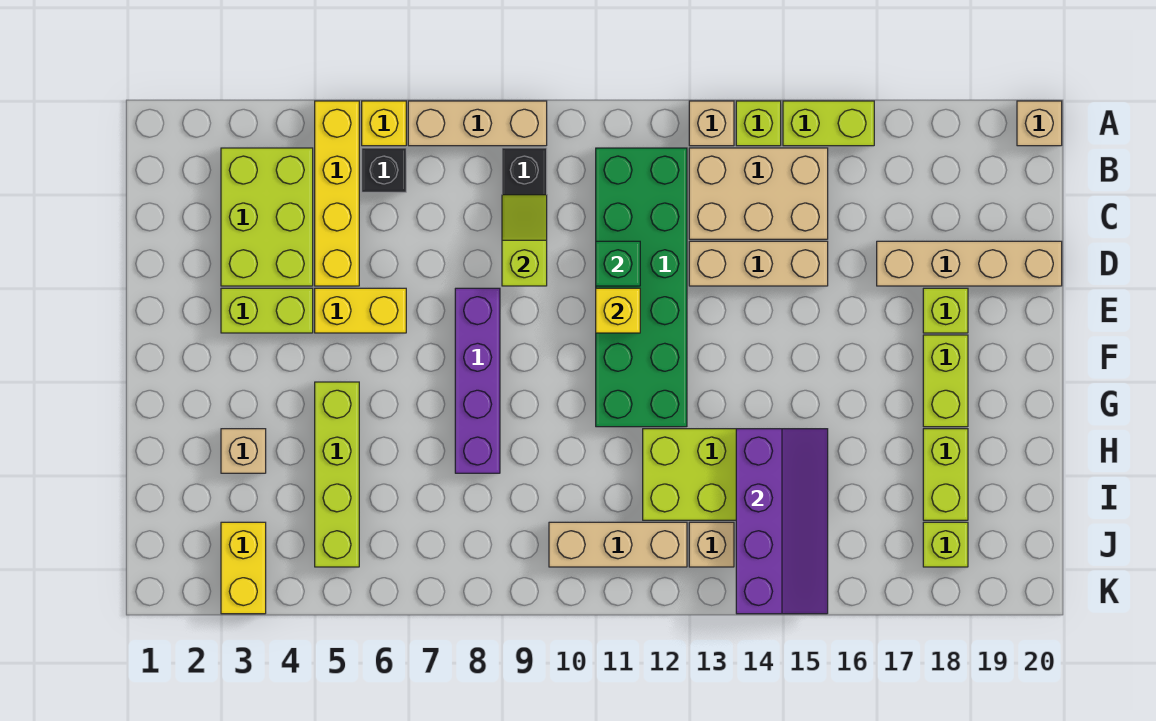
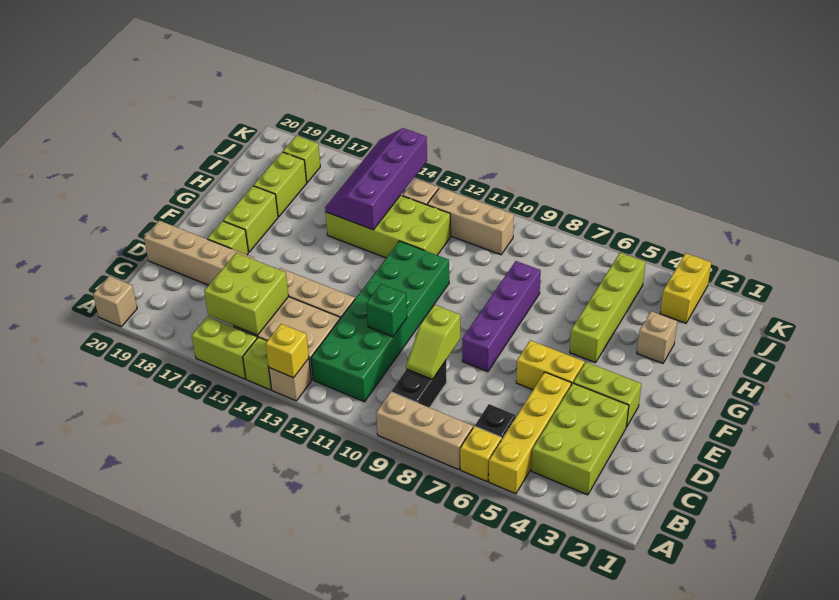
none -> lime brick B15:C16 level 2
yellow brick E11 level 2 -> yellow brick A13 level 2

